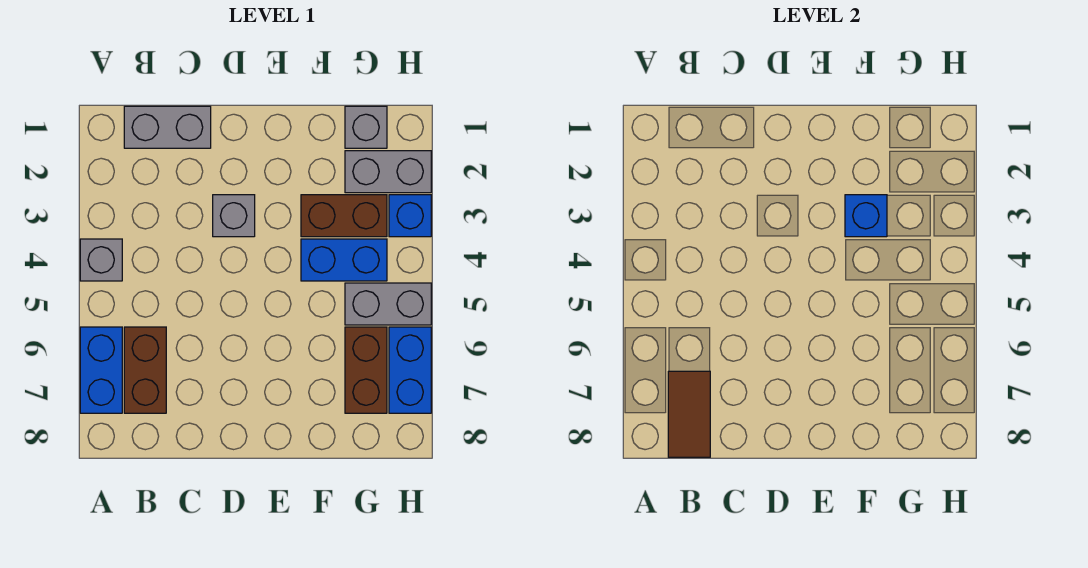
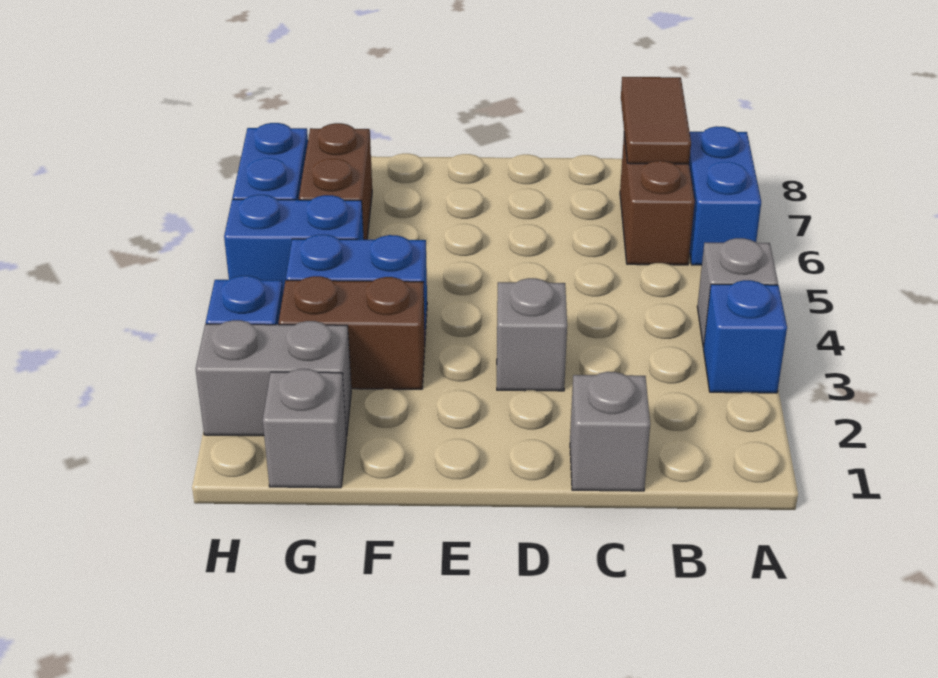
grey brick B1:C1 level 1 -> grey brick C1 level 1
blue brick F3 level 2 -> blue brick A3 level 1
grey brick G5:H5 level 1 -> blue brick G5:H5 level 1

